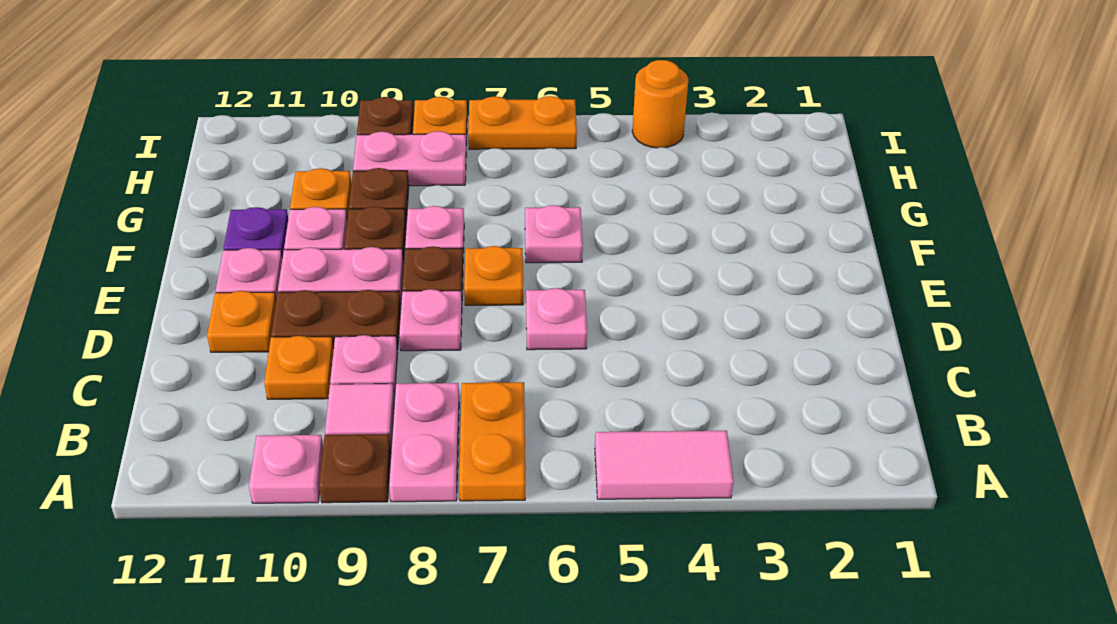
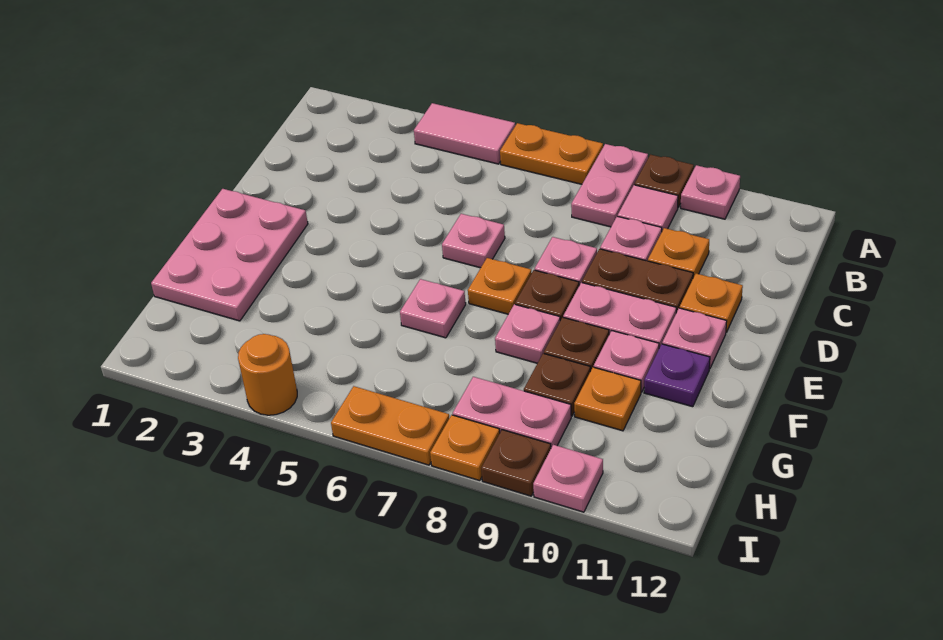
orange plate A7:B7 level 1 -> orange plate A6:A7 level 1
none -> pink plate E1:G2 level 1
none -> pink plate I10 level 1

